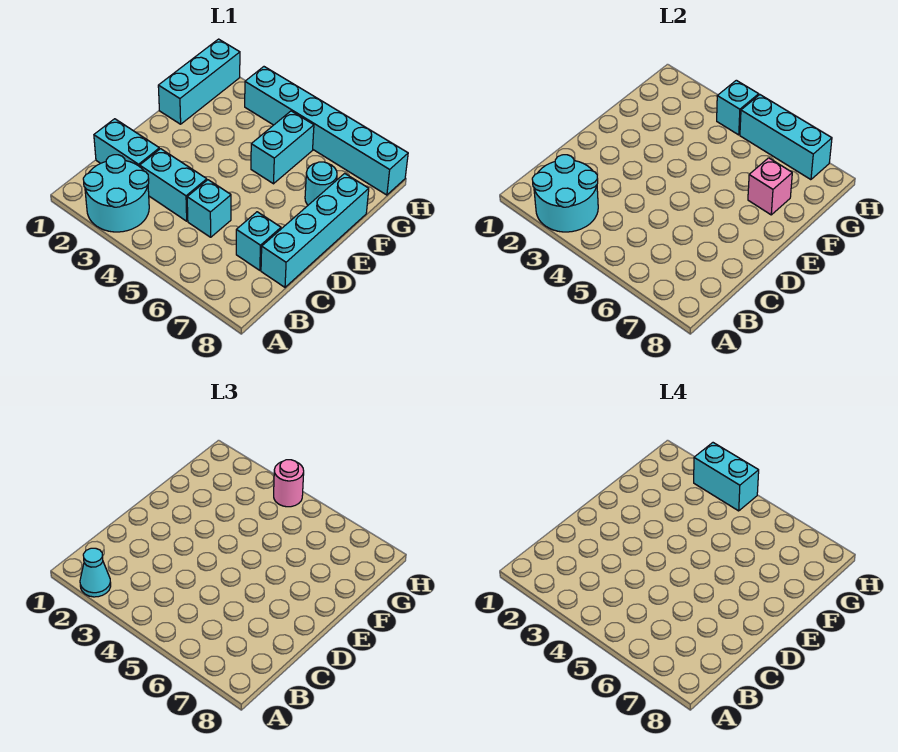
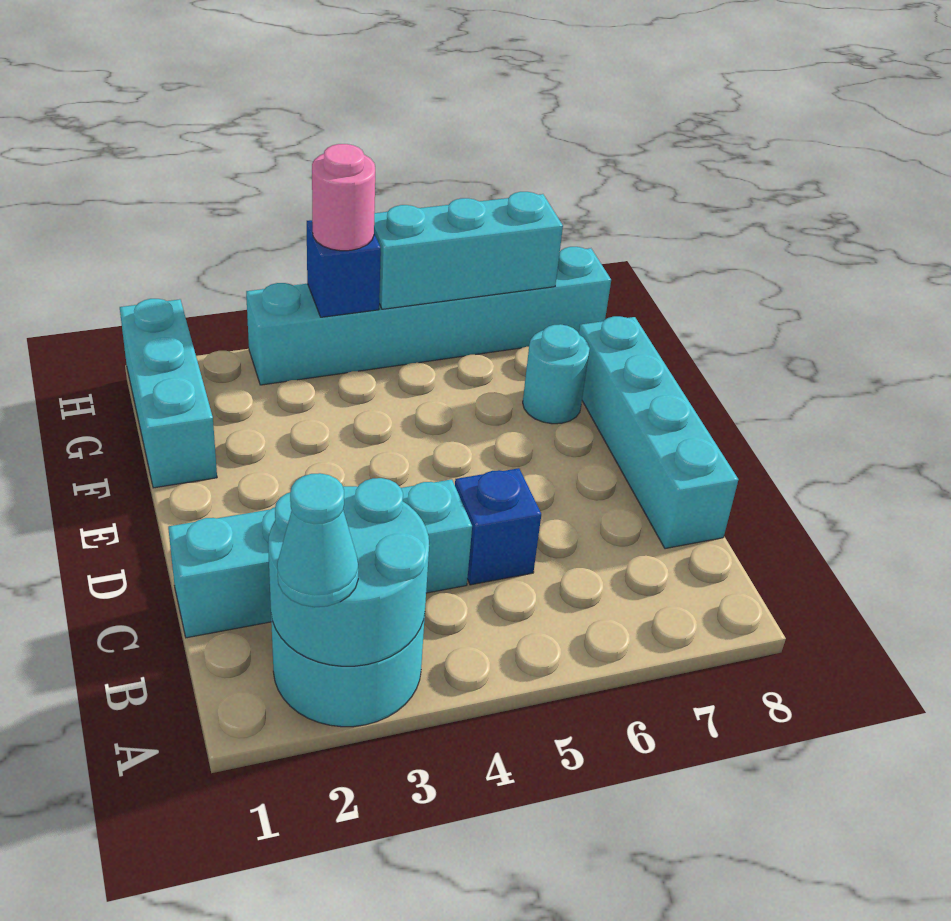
cyan brick C5 level 1 -> blue brick C5 level 1
cyan brick C7 level 1 -> none
cyan brick F5:G5 level 1 -> none
pink brick F7 level 2 -> none
cyan brick H3:H4 level 4 -> none
cyan brick H4 level 2 -> blue brick H4 level 2

